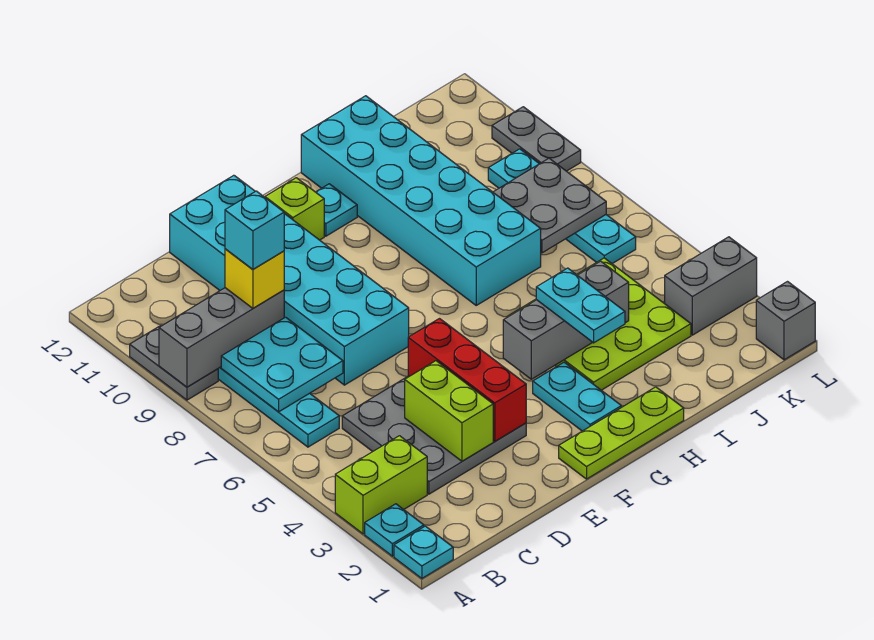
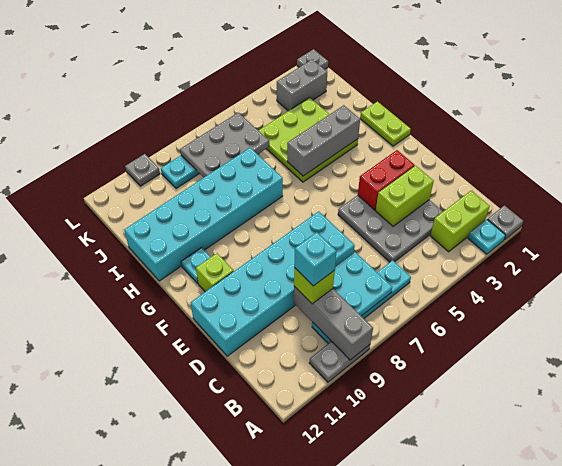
cyan plate A1 level 1 -> grey plate A1 level 1
lime brick A3:B3 level 1 -> lime brick B2:B3 level 1
yellow brick C9 level 3 -> lime brick C9 level 3
red brick E3:E5 level 2 -> red brick E3:E4 level 2
lime plate F1:H1 level 1 -> lime plate G1:H1 level 1
cyan plate G2:G3 level 1 -> none
grey brick G4:I4 level 2 -> grey brick H3:H5 level 2
cyan plate H3:H4 level 3 -> none
grey plate J7:K8 level 2 -> grey plate J6:K8 level 2
grey brick K3:L3 level 1 -> grey brick K2:K3 level 1
grey brick L1 level 1 -> grey plate L1 level 1
grey plate L9:L10 level 1 -> grey plate L10 level 1

